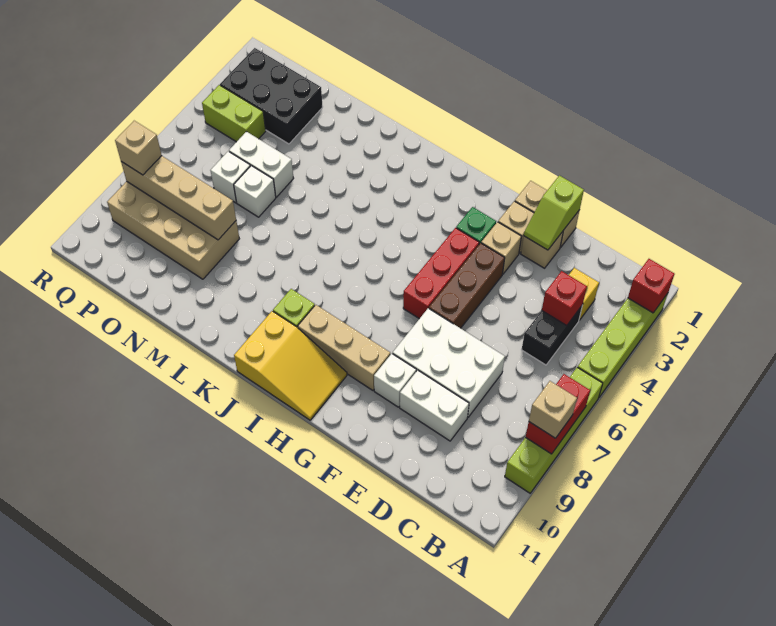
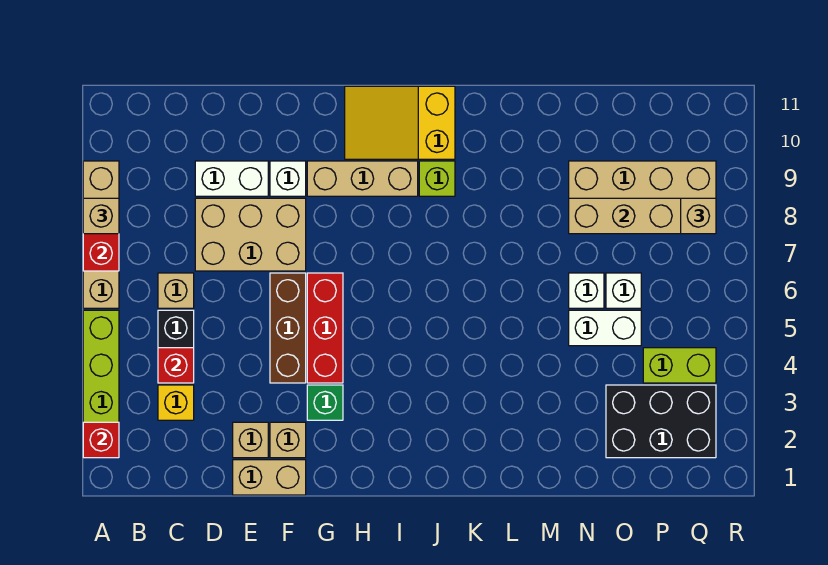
lime brick A6:A9 level 1 -> tan brick A6:A9 level 1
white brick D7:F8 level 1 -> tan brick D7:F8 level 1
lime slope E1:E2 level 2 top 1 -> none
tan brick F3 level 1 -> tan brick C6 level 1

